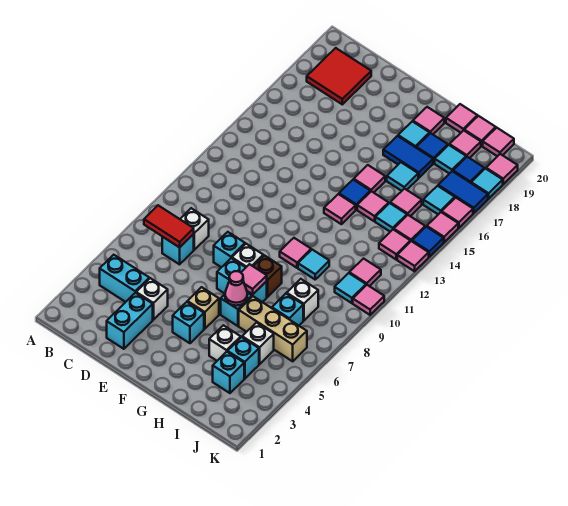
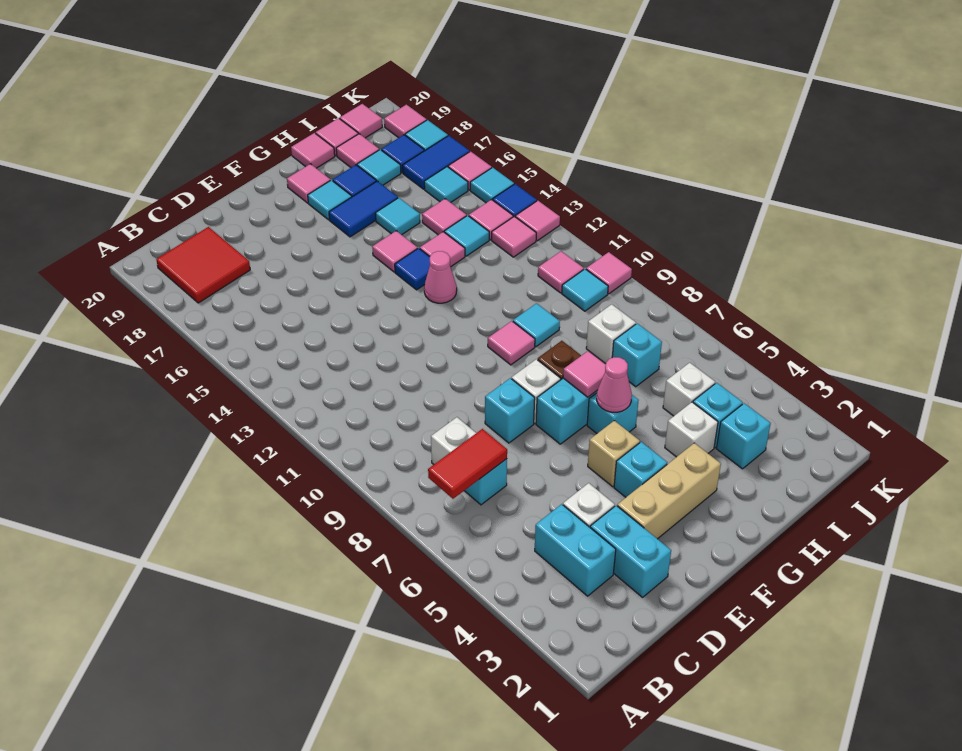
cyan brick B4:C4 level 1 -> cyan brick C3:C4 level 1
pink tile G13 level 1 -> pink cone G13 level 1
tan brick H6:J6 level 1 -> tan brick E3:G3 level 1
pink tile K15 level 1 -> cyan tile K15 level 1

